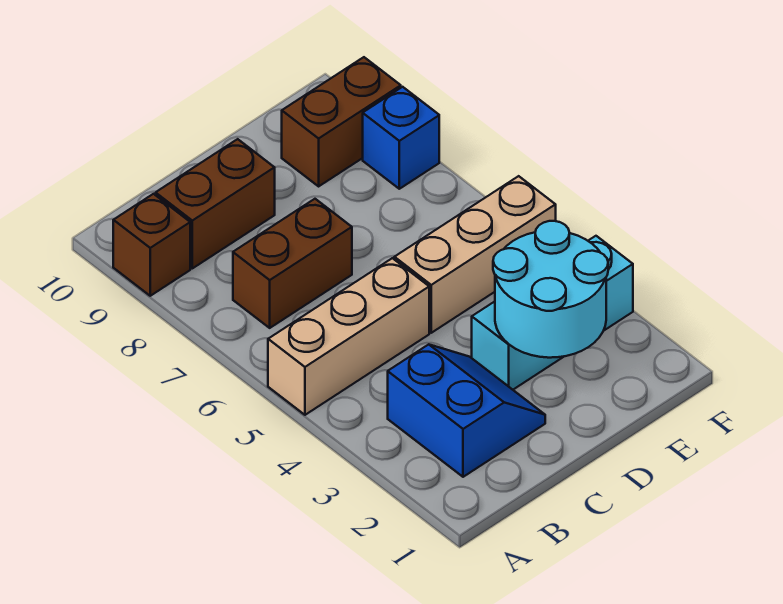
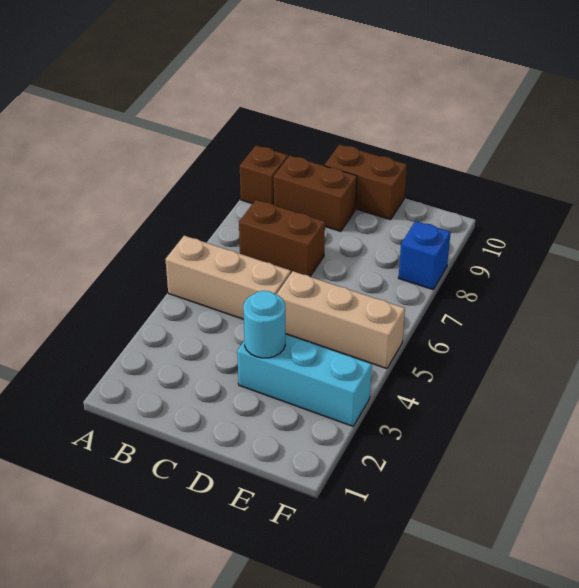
blue slope B2:C3 level 1 top B -> none
cyan round brick D2:E3 level 2 -> cyan round brick D3 level 2
brown brick E9:F9 level 1 -> brown brick C10:D10 level 1

